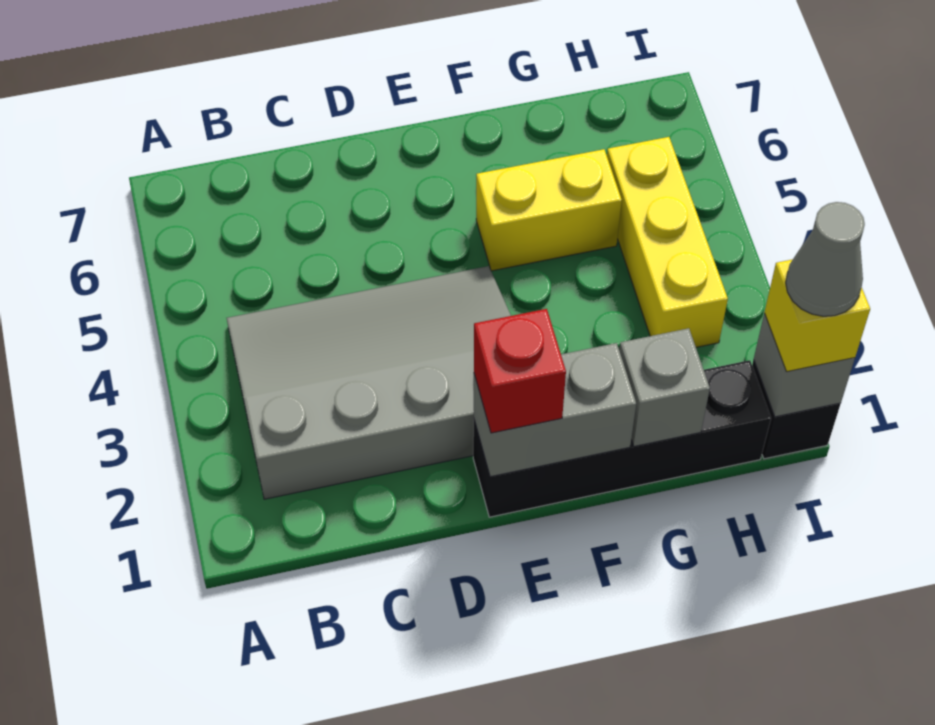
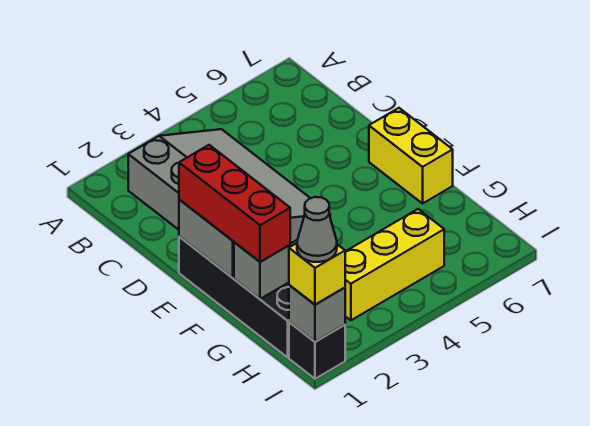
red brick E1 level 3 -> red brick E1:G1 level 3
yellow brick F5:G5 level 1 -> yellow brick E7:F7 level 1

